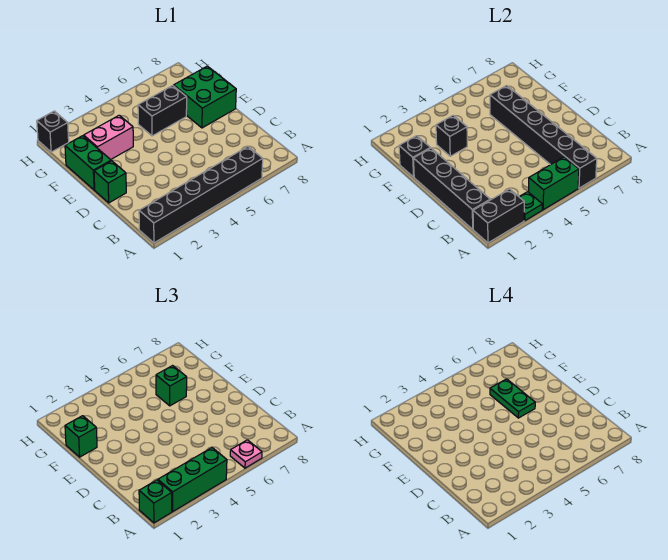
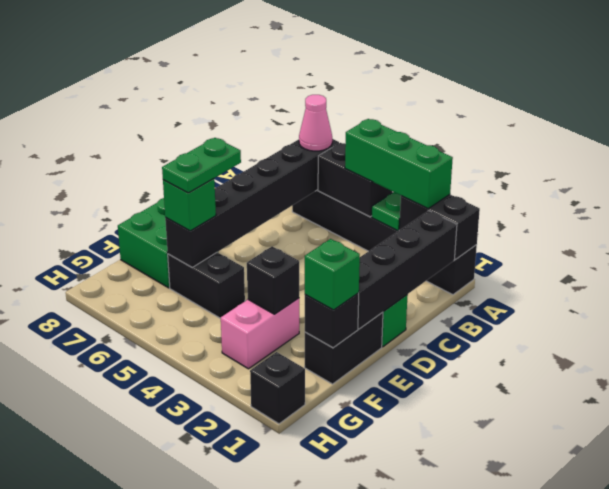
green brick A1 level 3 -> none
green brick A4:A5 level 2 -> black brick A4:A5 level 2
pink plate A6 level 3 -> pink cone A6 level 3
green brick E1:F1 level 1 -> black brick E1:F1 level 1
pink brick F2:F3 level 1 -> pink brick F3:G3 level 1

